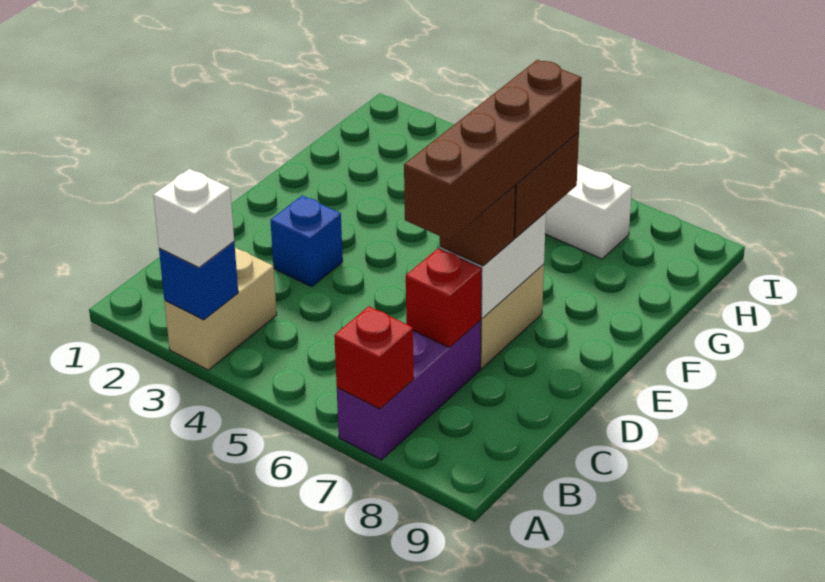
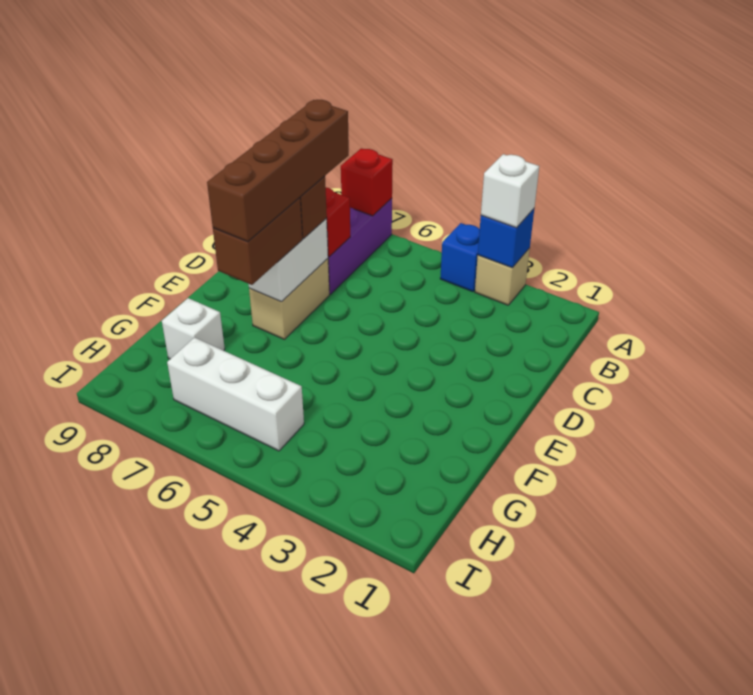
tan brick A3:B3 level 1 -> tan brick A3 level 1
blue brick D3 level 1 -> blue brick A4 level 1
none -> white brick G8 level 1

